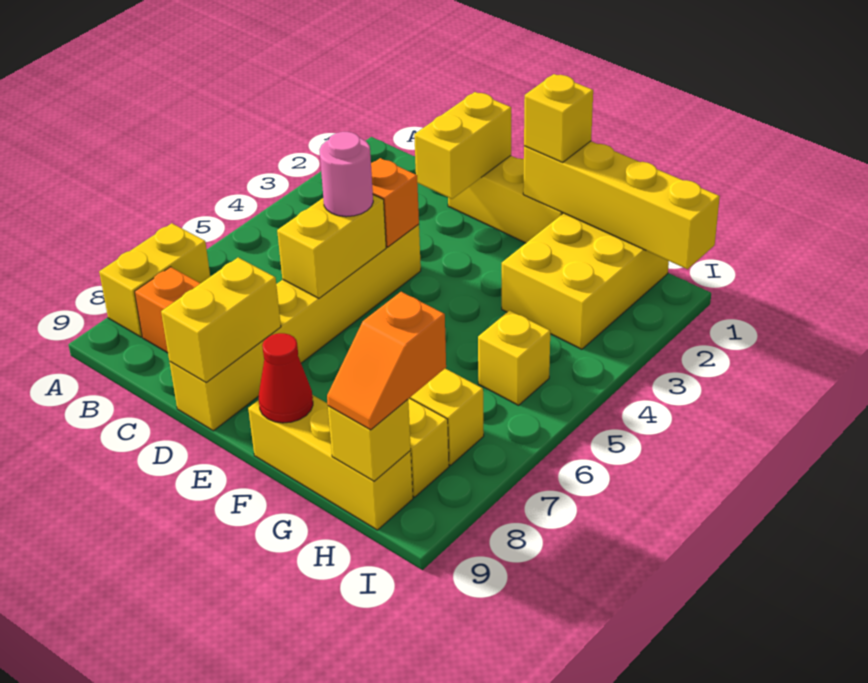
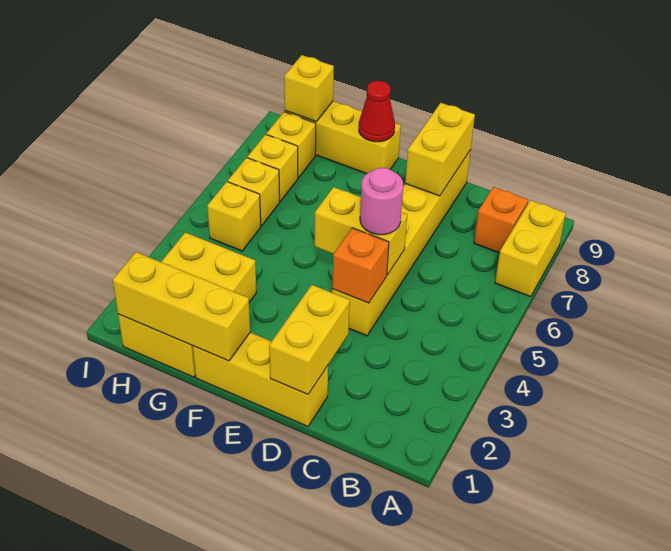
yellow brick D5:D6 level 2 -> yellow brick D5:E5 level 2
yellow brick F1:I1 level 2 -> yellow brick F1:H1 level 2
yellow brick F1 level 3 -> yellow brick H6 level 1
orange slope H8:H9 level 3 top 8 -> none

